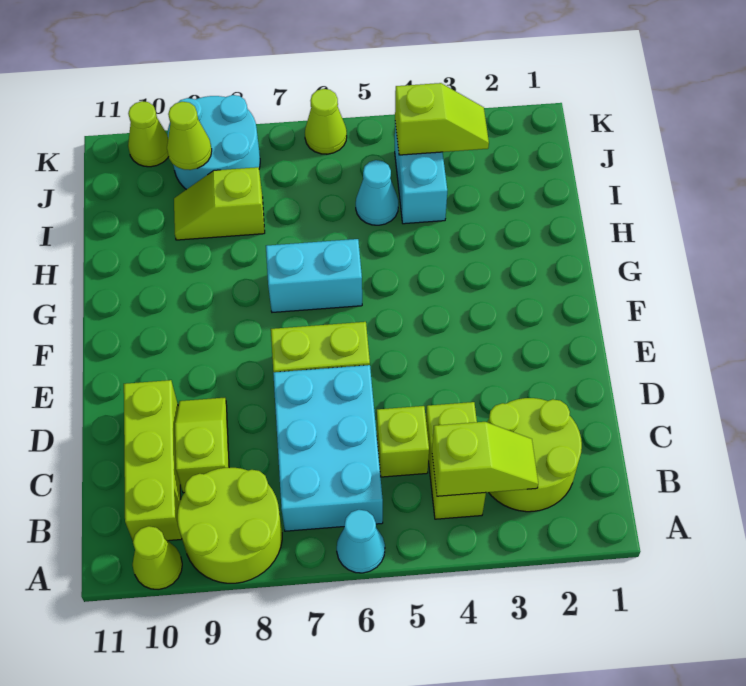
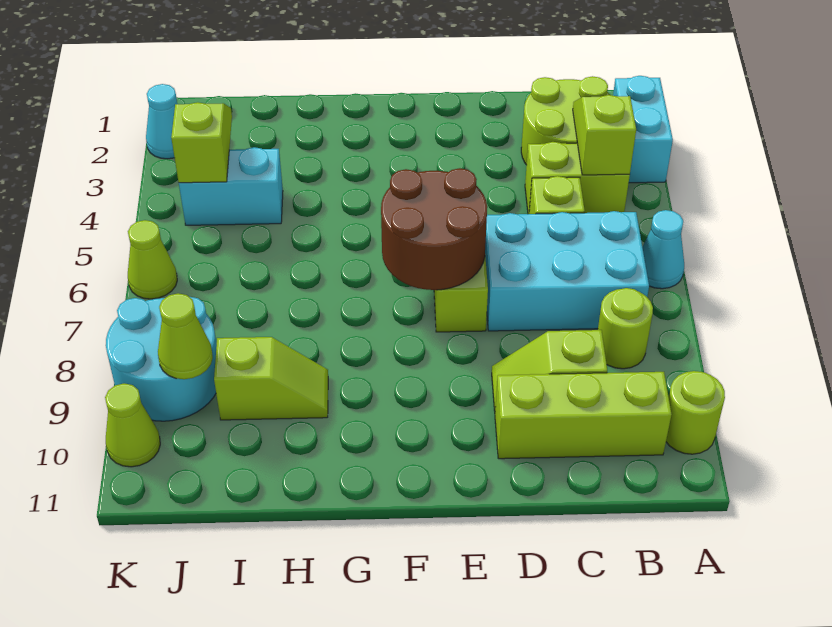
lime round brick A8:B9 level 1 -> lime round brick B8 level 1
lime cone A10 level 1 -> lime round brick A10 level 1
none -> brown round brick E6:F7 level 2
cyan brick G6:G7 level 1 -> cyan brick A2:A3 level 1
cyan cone I5 level 1 -> cyan cone K2 level 1
lime slope I8:I9 level 1 top 8 -> lime slope H9:I9 level 1 top I

